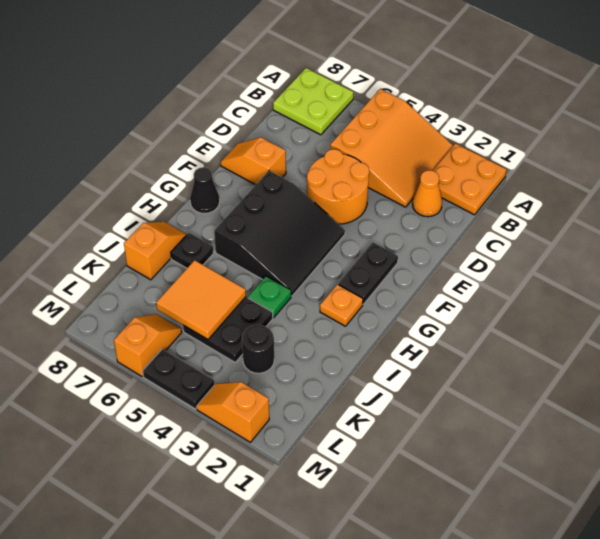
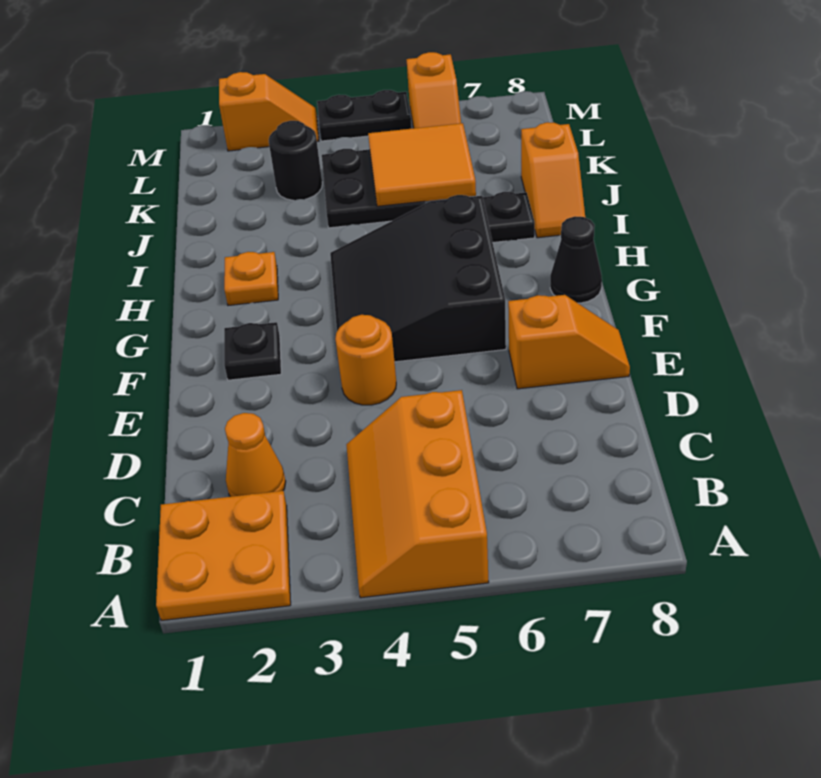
orange slope A3:C5 level 1 top 5 -> orange slope A4:C5 level 1 top 5
lime plate A7:B8 level 1 -> none
orange round brick D4:E5 level 1 -> orange round brick E4 level 1
black plate F2:G2 level 1 -> black plate F2 level 1
green plate I4 level 1 -> none

